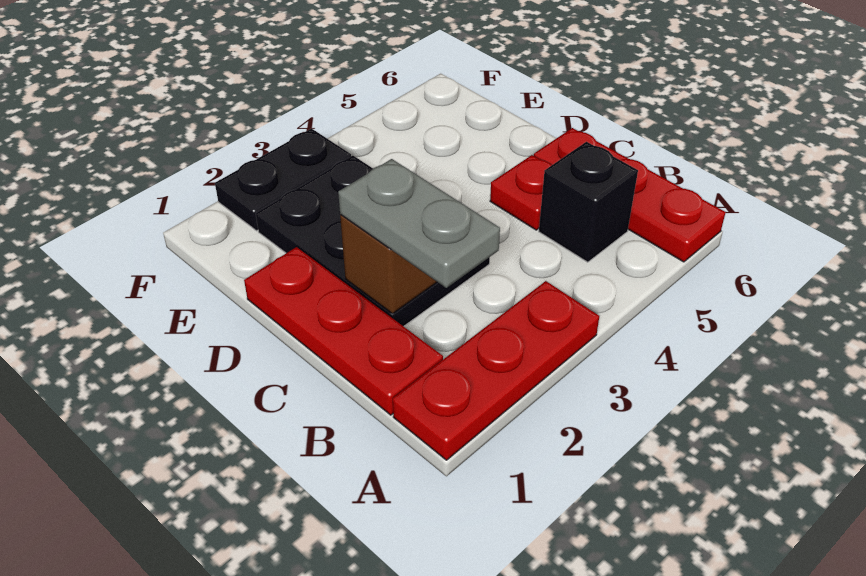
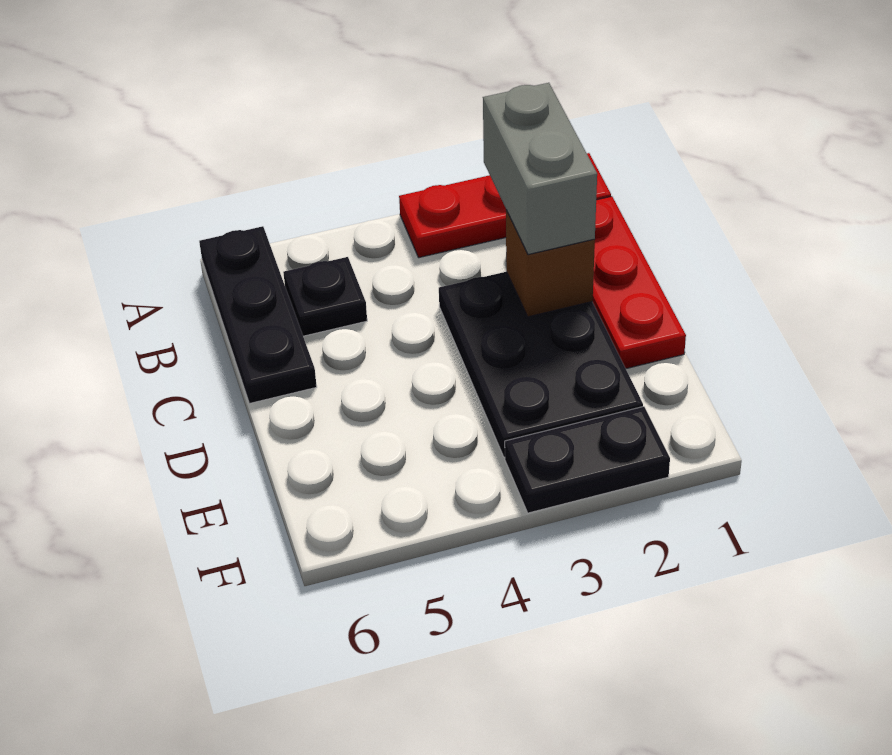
red plate A6:C6 level 1 -> black plate A6:C6 level 1
grey plate B2:C2 level 3 -> grey brick B2:C2 level 3
black brick B5 level 1 -> black plate B5 level 1
red plate C5 level 1 -> none

